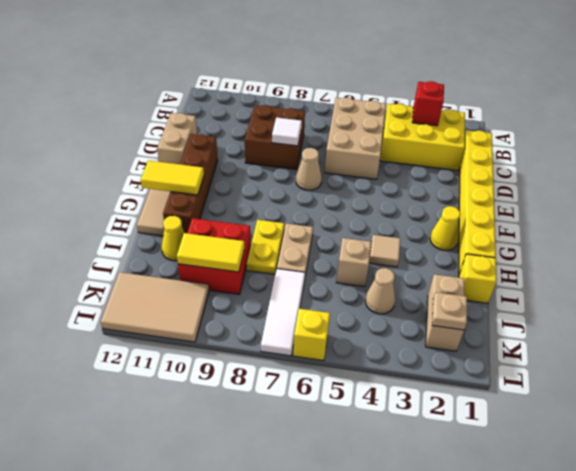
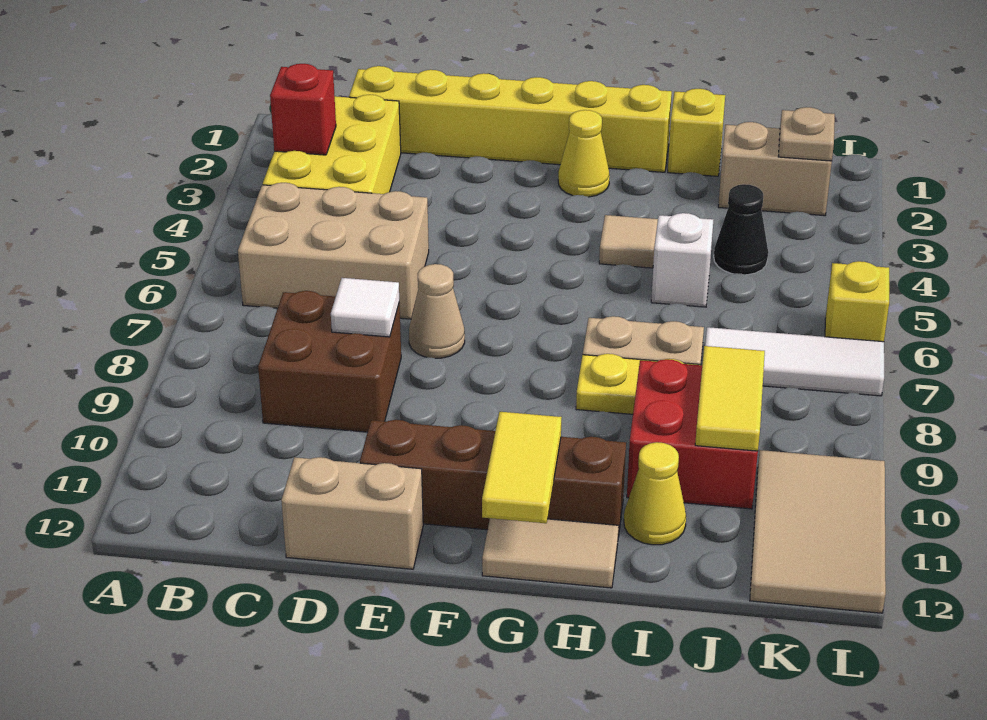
tan brick I5 level 1 -> white brick I5 level 1
tan cone J4 level 1 -> black cone J4 level 1

